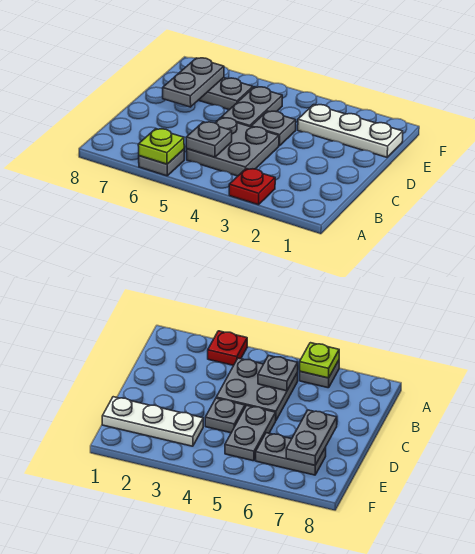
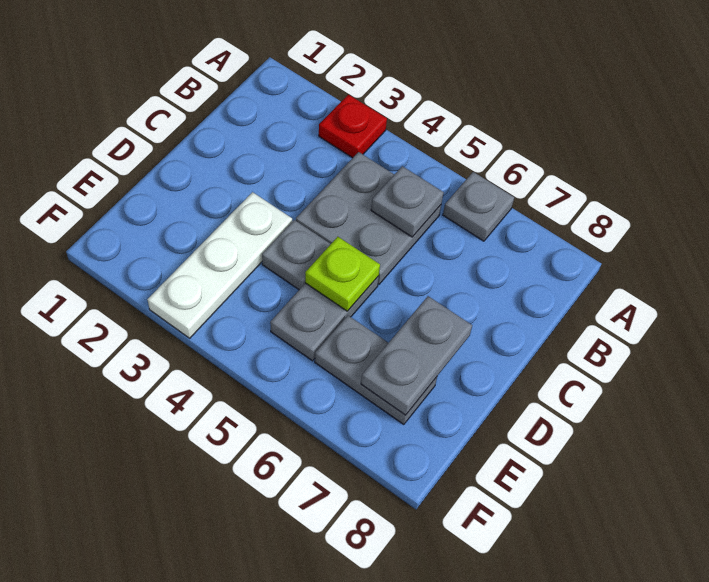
lime plate A6 level 2 -> lime plate D5 level 2
white plate E1:E3 level 1 -> white plate D3:F3 level 1

